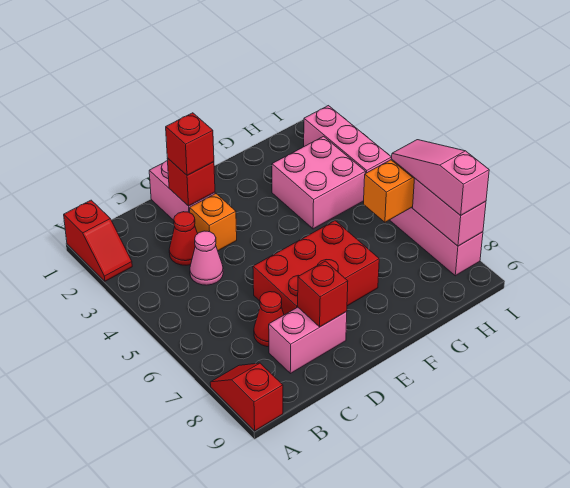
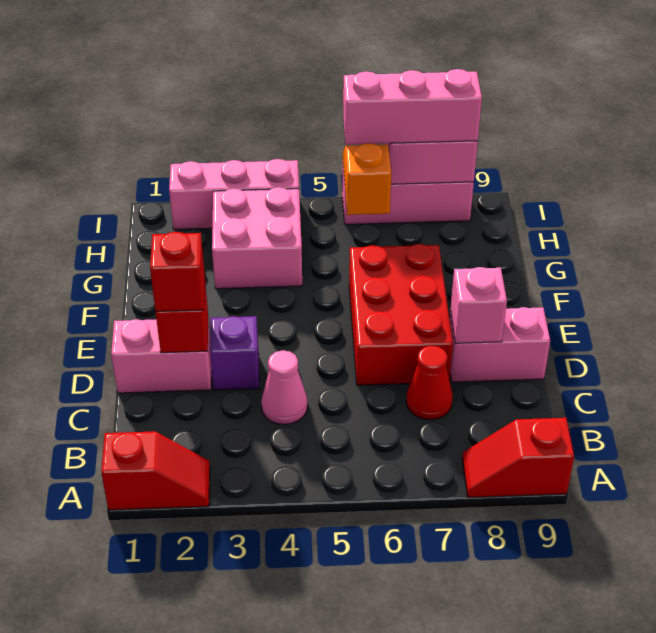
red cone C3 level 1 -> none
pink brick C8:D8 level 1 -> pink brick D8:D9 level 1
orange brick D3 level 1 -> purple brick D3 level 1
red brick D8 level 2 -> pink brick D8 level 2
pink slope I6:I8 level 3 top 8 -> pink brick I6:I8 level 3

